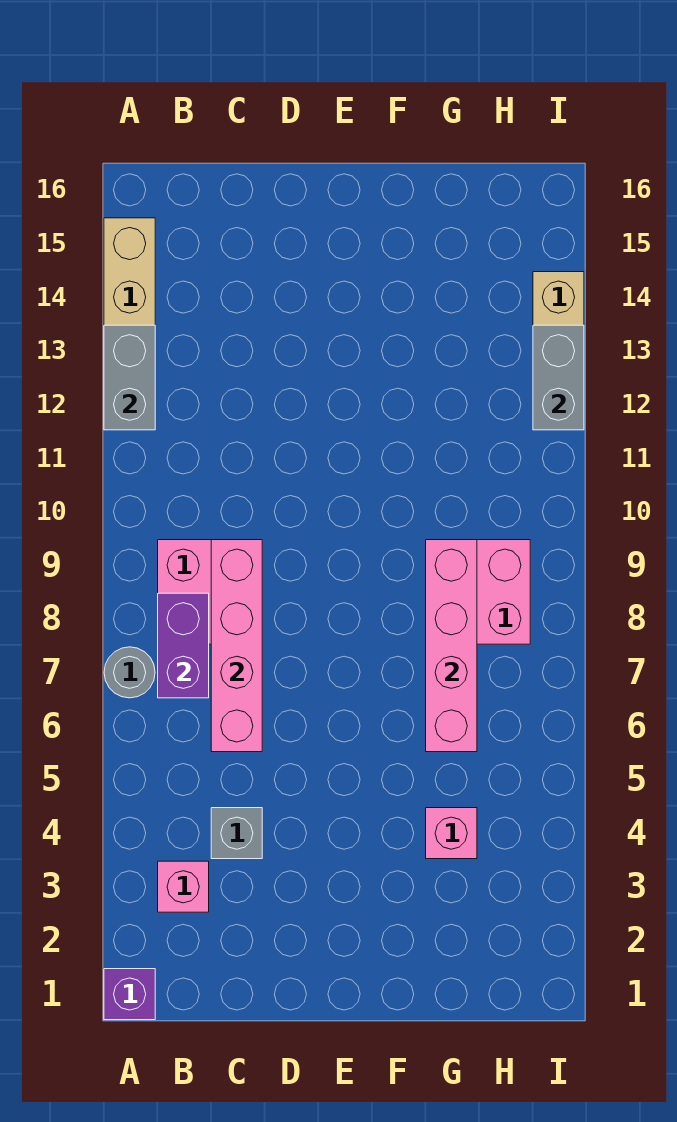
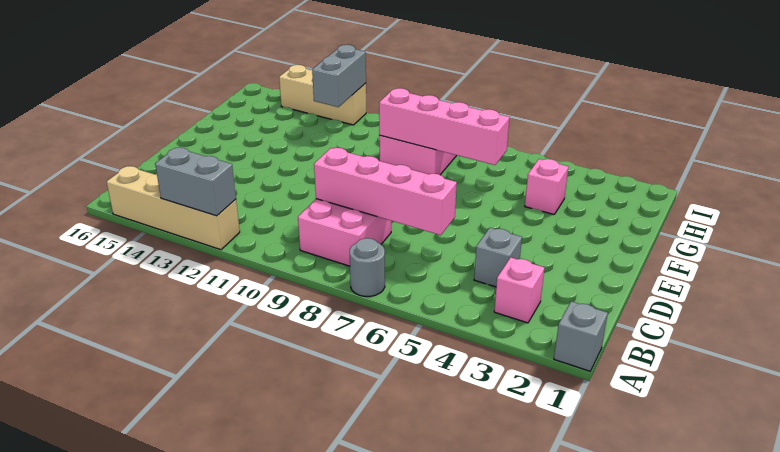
purple brick A1 level 1 -> grey brick A1 level 1
purple brick B7:B8 level 2 -> none
grey brick I12:I13 level 2 -> grey brick H12:I12 level 2

